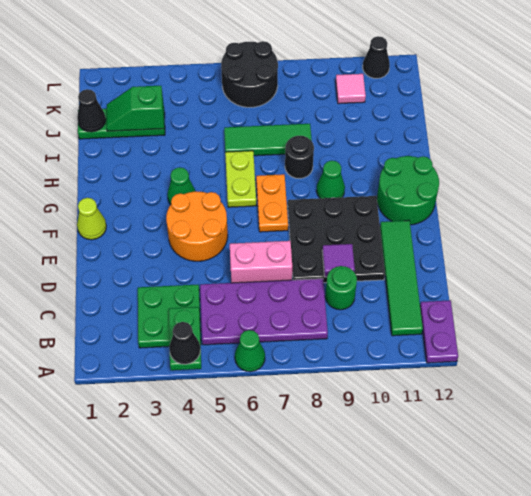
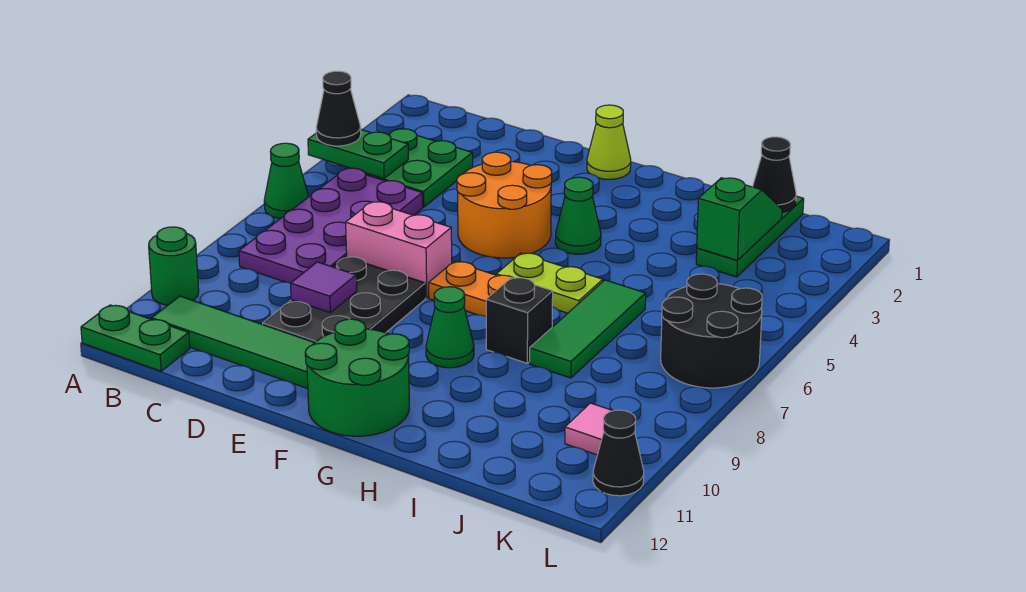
purple plate A12:B12 level 1 -> green plate A12:B12 level 1
green round brick C9 level 1 -> green round brick A10 level 1
pink brick D6:D7 level 1 -> pink brick D7:E7 level 1
black plate D8:F10 level 1 -> black plate D8:E10 level 1
black round brick H8 level 1 -> black brick H8 level 1

